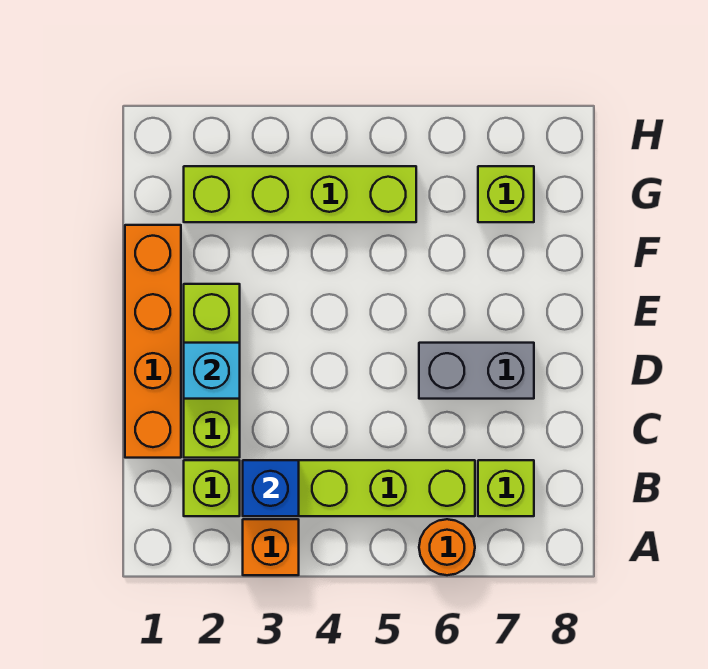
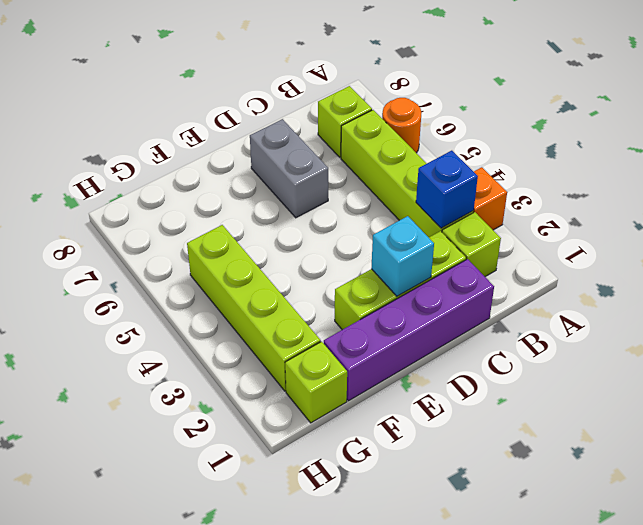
orange brick C1:F1 level 1 -> purple brick C1:F1 level 1
lime brick G7 level 1 -> lime brick G1 level 1

